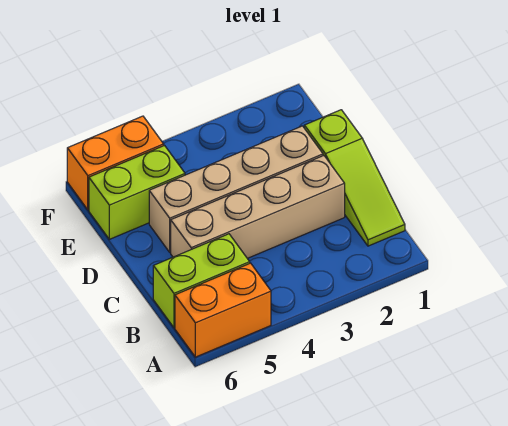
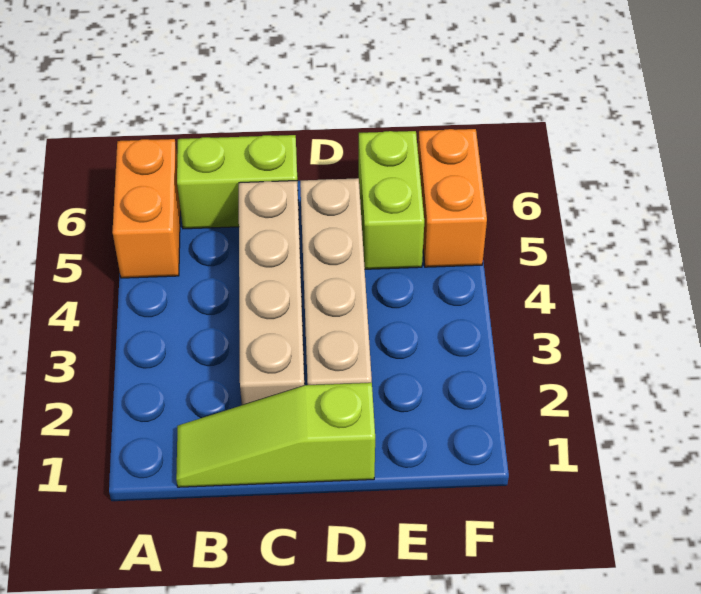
lime brick B5:B6 level 1 -> lime brick B6:C6 level 1

